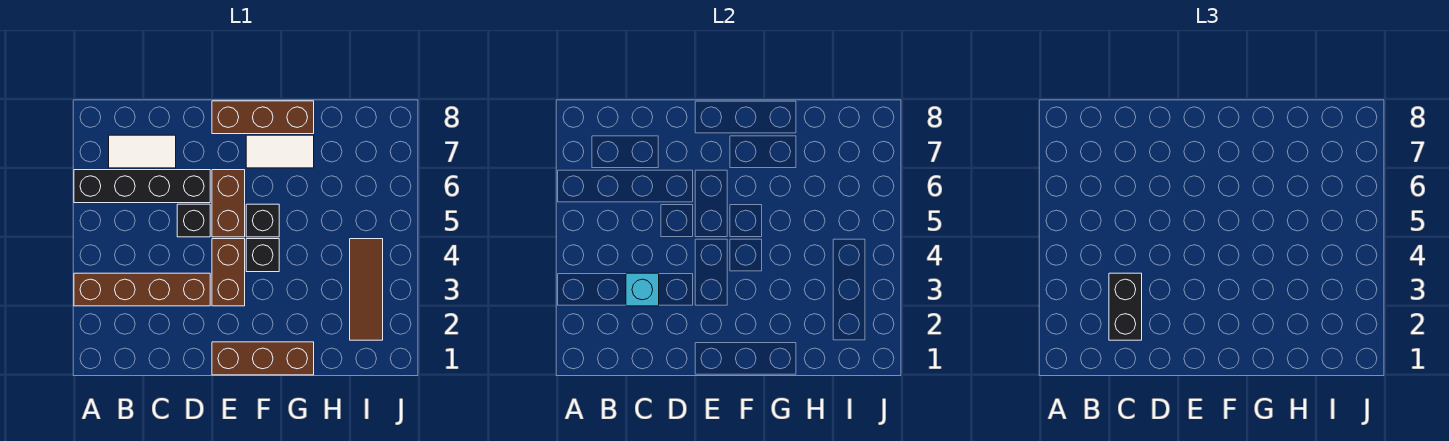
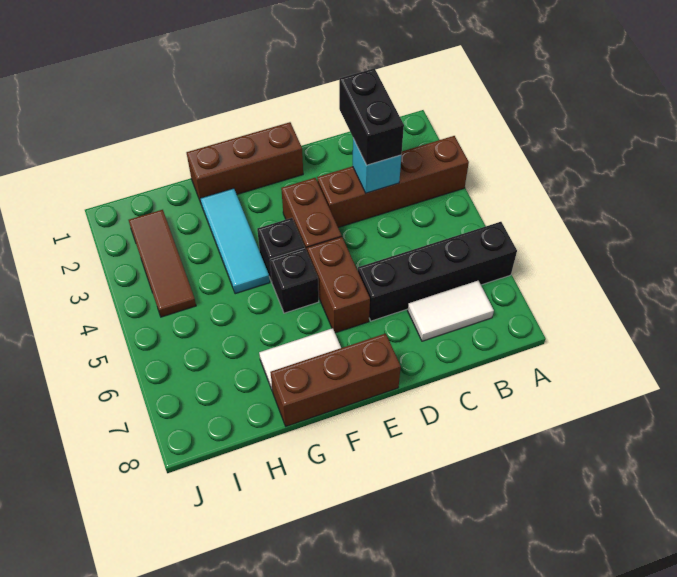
black brick D5 level 1 -> none
none -> cyan tile G2:G4 level 1

